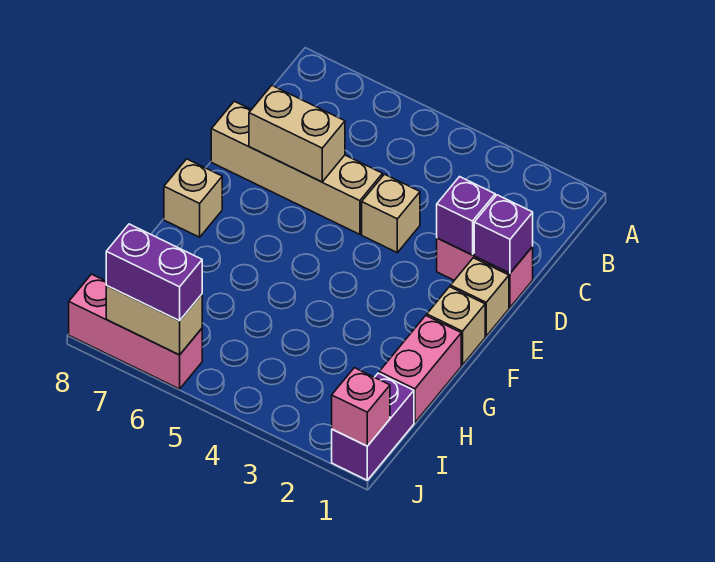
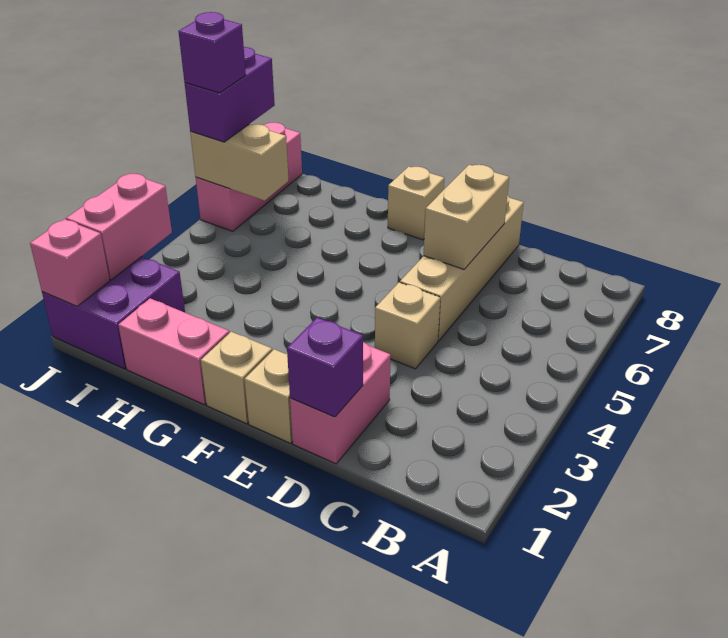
purple brick D2 level 2 -> purple brick J6 level 4
purple brick I1:J1 level 1 -> purple brick I1:J2 level 1
none -> pink brick J2:J3 level 2
tan brick J6:J7 level 2 -> tan brick I6:J6 level 2

